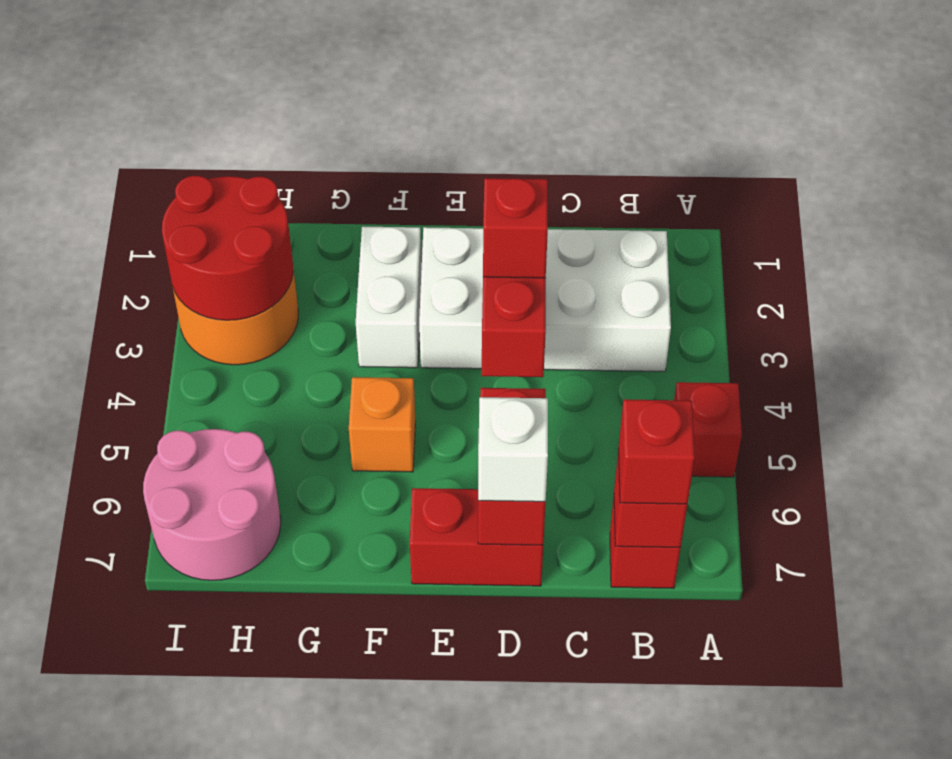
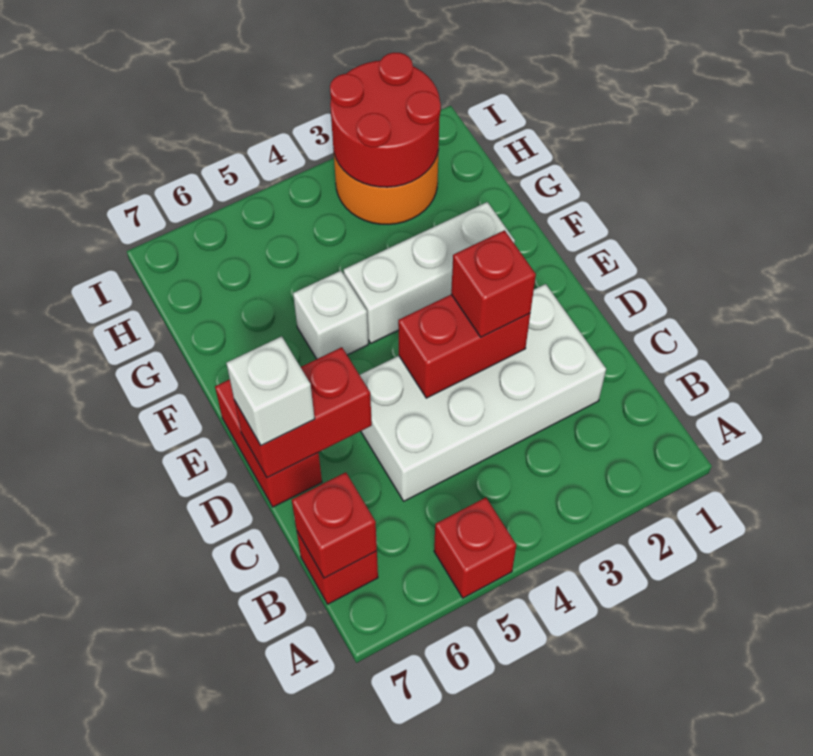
white brick B2:E3 level 1 -> white brick C2:D5 level 1
red brick B7 level 3 -> none
white brick F2:F3 level 1 -> white brick F2:F4 level 1
orange brick F5 level 1 -> white brick F5 level 1
pink round brick H6:I7 level 1 -> none

